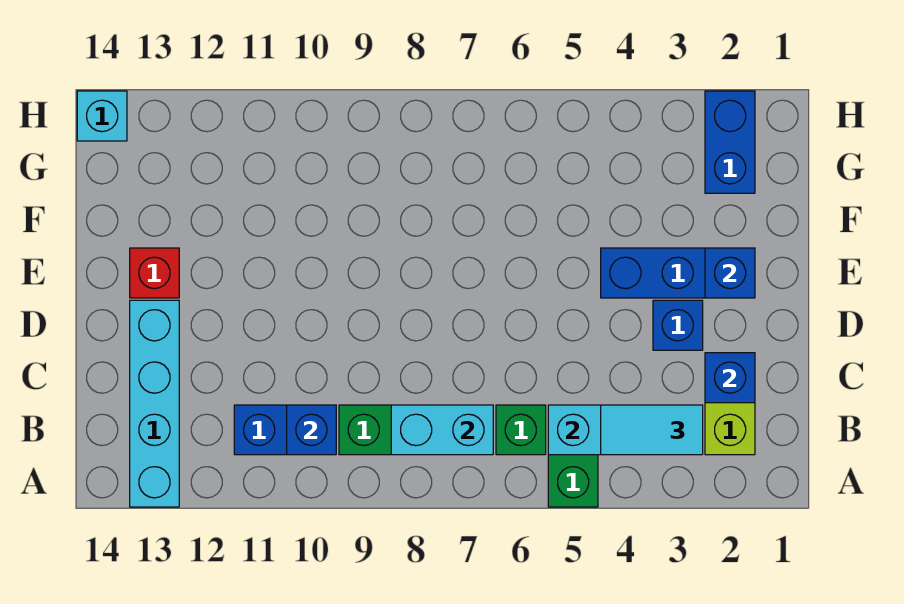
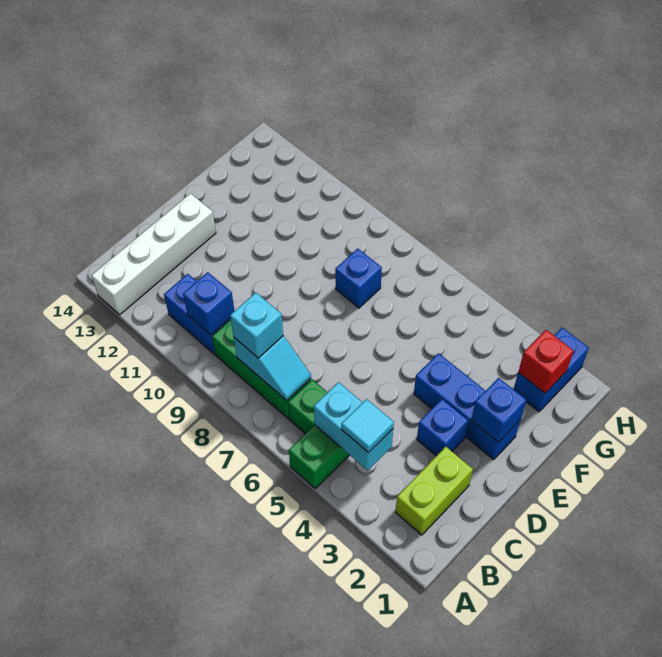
cyan brick A13:D13 level 1 -> white brick A13:D13 level 1
cyan tile B3:B4 level 3 -> cyan tile B4 level 3
cyan brick B7:B8 level 2 -> cyan slope B7:B8 level 2 top 8
blue brick C2 level 2 -> blue brick F8 level 1
red brick E13 level 1 -> red brick G2 level 2
cyan brick H14 level 1 -> cyan brick B8 level 3

